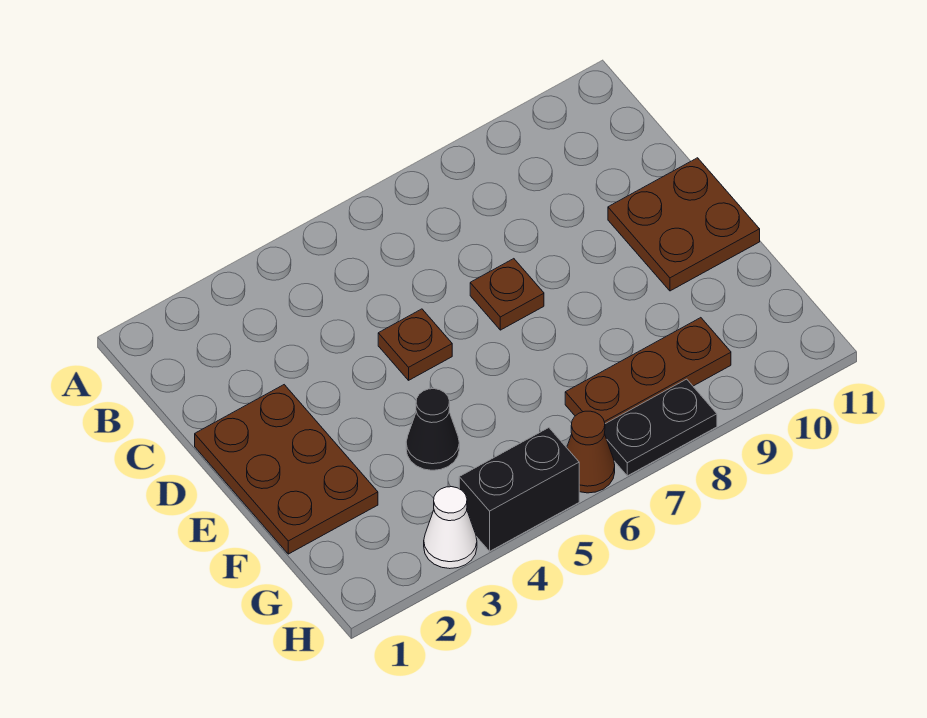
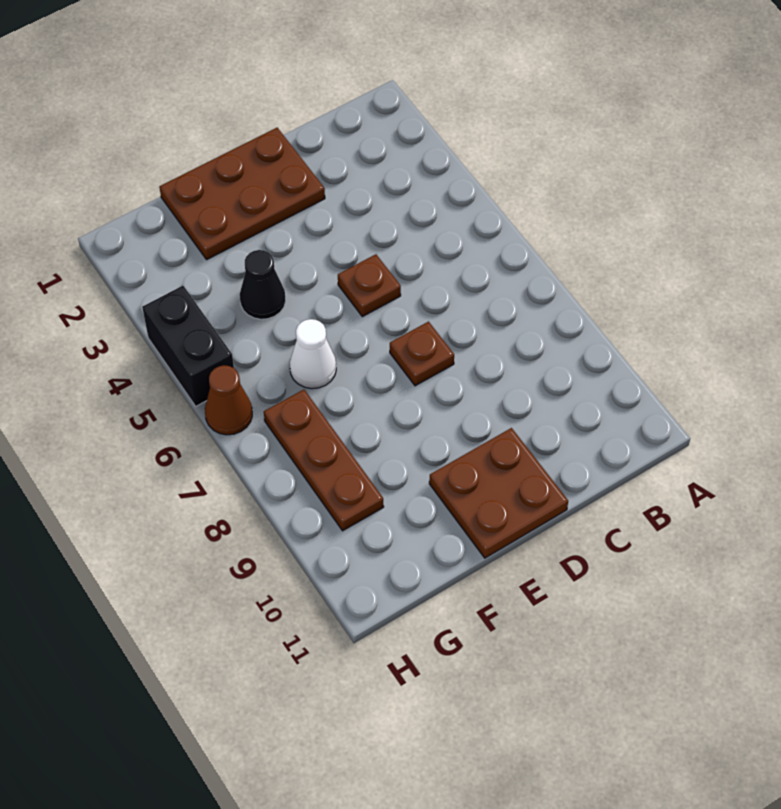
white cone H3 level 1 -> white cone F6 level 1
black plate H7:H8 level 1 -> none

